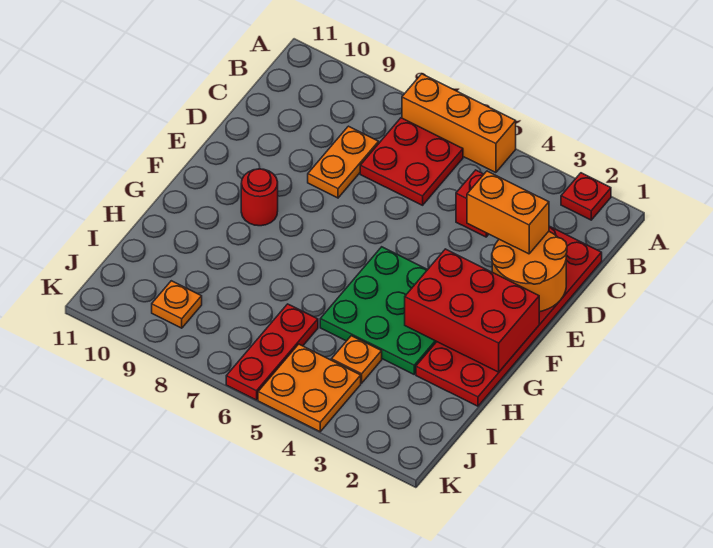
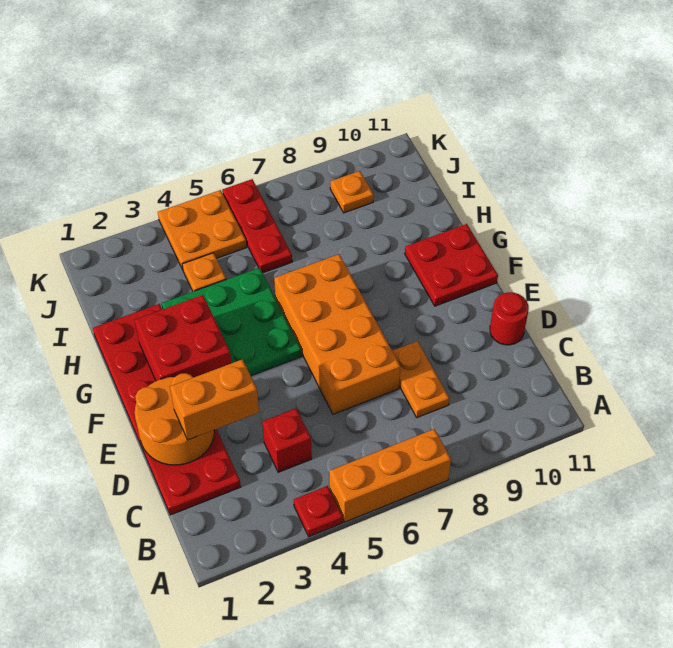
red plate A2 level 1 -> red plate A4 level 1
red plate B6:C7 level 1 -> red plate F10:G11 level 1
none -> orange brick D6:G7 level 1
red brick F1:G3 level 2 -> red brick F2:G3 level 2
red round brick F9 level 1 -> red round brick D11 level 1

